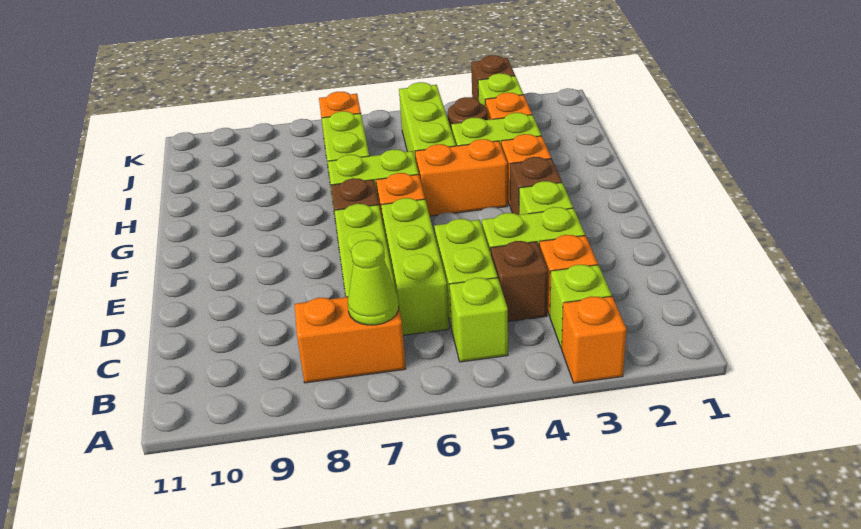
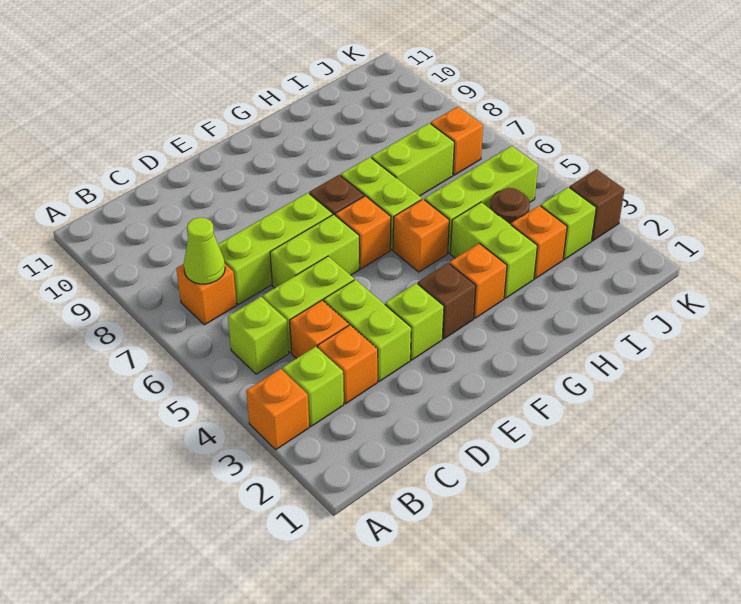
orange brick B7:B8 level 1 -> orange brick B7 level 1
brown brick C4 level 1 -> orange brick C4 level 1
lime brick C6:E6 level 1 -> lime brick D6:E6 level 1
orange brick G4:G5 level 1 -> orange brick G5 level 1

